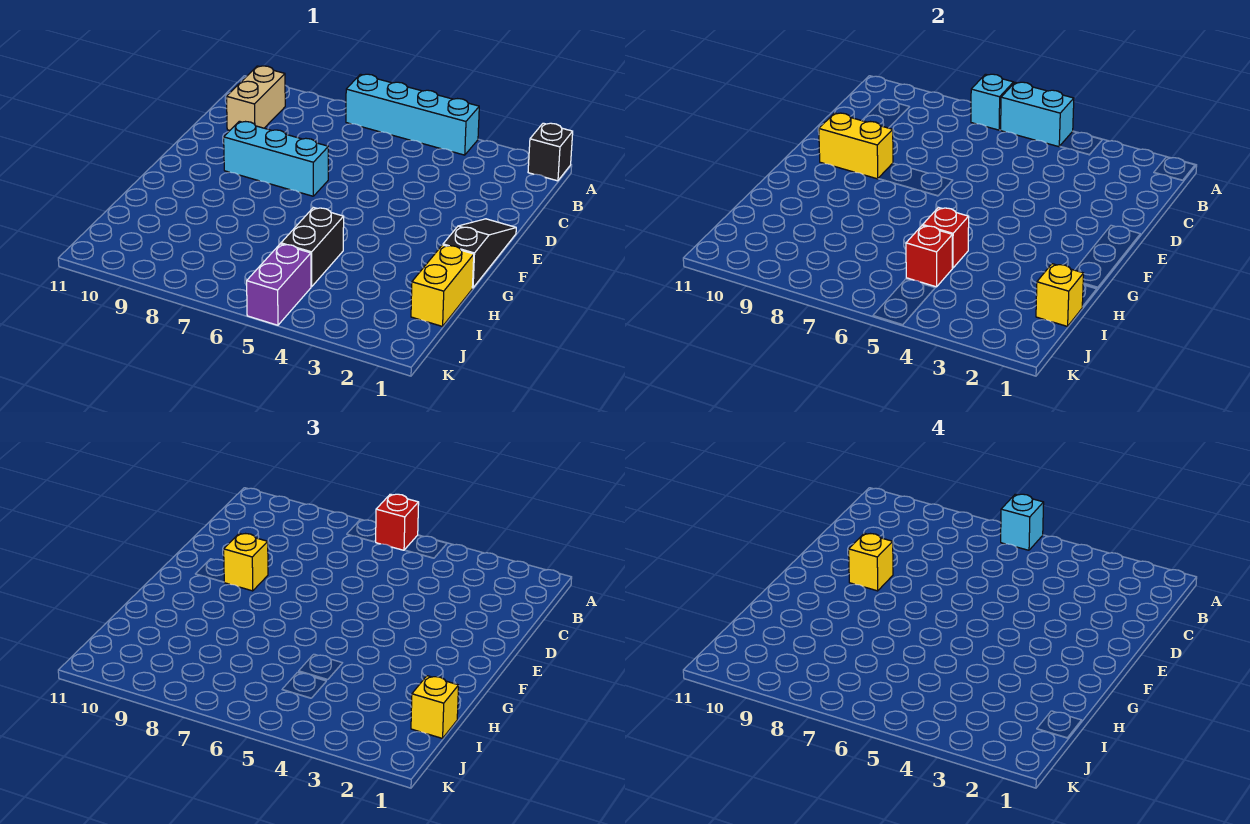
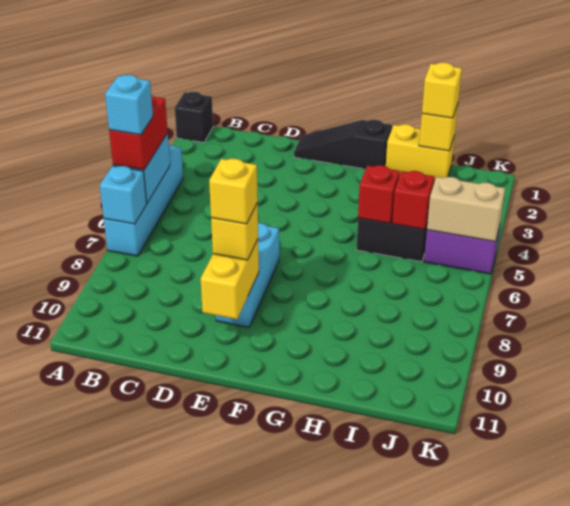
red brick A6 level 3 -> red brick A5:A6 level 3
tan brick B10:C10 level 1 -> tan brick J5:K5 level 2

